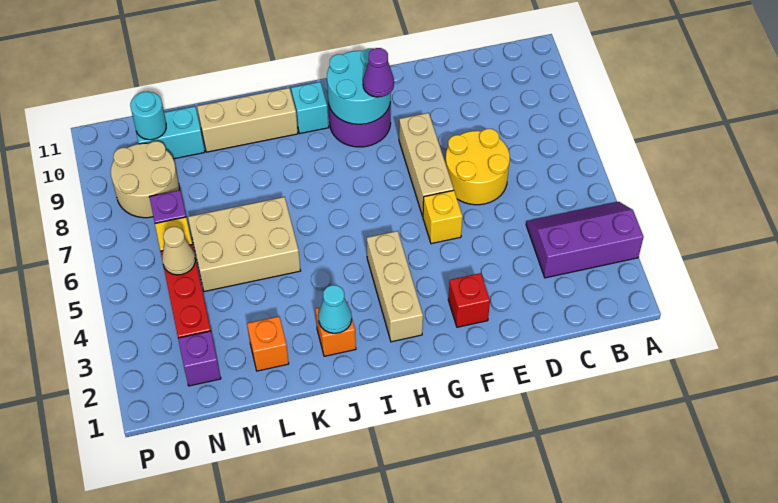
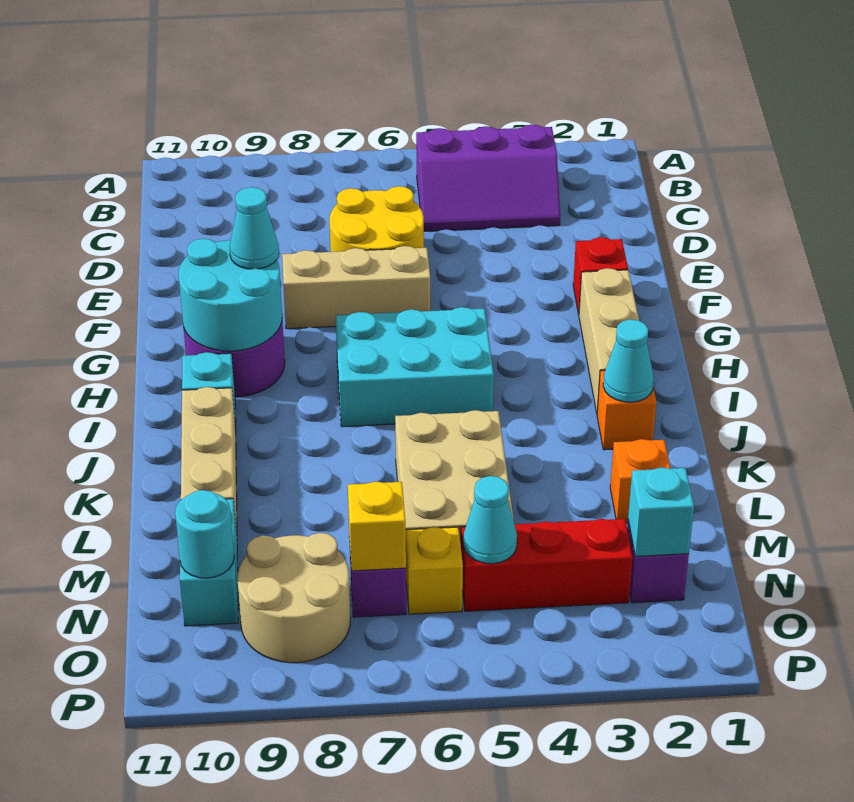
purple slope A3:C4 level 1 top 3 -> purple slope B3:C5 level 1 top B
yellow brick F5 level 1 -> yellow brick N7 level 2
purple cone G9 level 3 -> cyan cone G9 level 3
tan brick H2:H4 level 1 -> tan brick G2:I2 level 1
none -> cyan brick H5:I7 level 1
none -> cyan brick N2 level 2
tan cone N5 level 2 -> cyan cone N5 level 2

